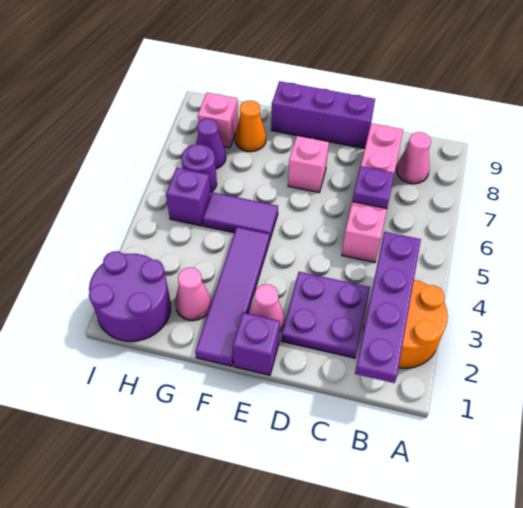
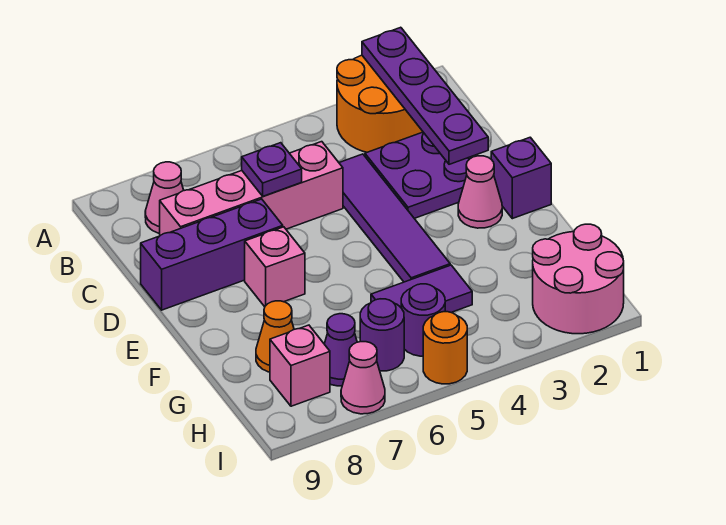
purple plate B1:B4 level 2 -> purple plate A2:D2 level 2
purple brick D9:F9 level 1 -> purple brick D7:D9 level 1
purple tile F1:F4 level 1 -> purple tile C4:F4 level 1
purple tile F5:G5 level 1 -> purple tile G4:G5 level 1
pink cone G2 level 1 -> pink cone I7 level 1
purple round brick H1:I2 level 1 -> pink round brick H1:I2 level 1
purple brick H5 level 1 -> purple round brick H5 level 1
none -> orange round brick I5 level 1

